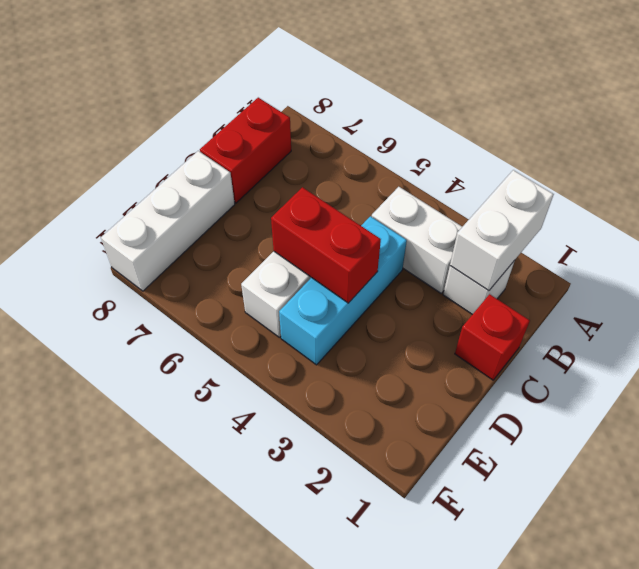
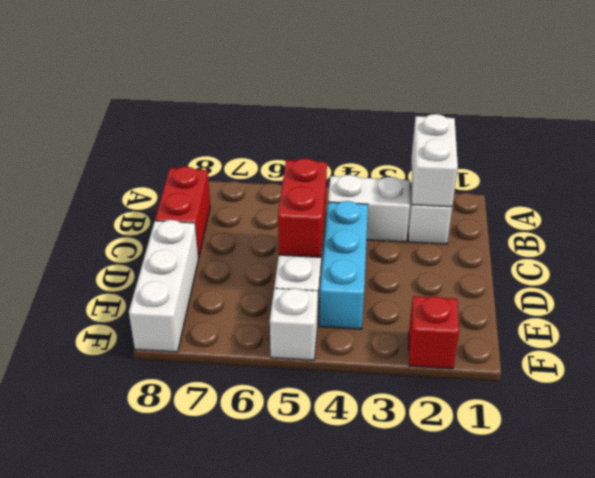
red brick C1 level 1 -> red brick F2 level 1
red brick D4:D5 level 2 -> red brick C5:D5 level 2
none -> white brick F5 level 1

